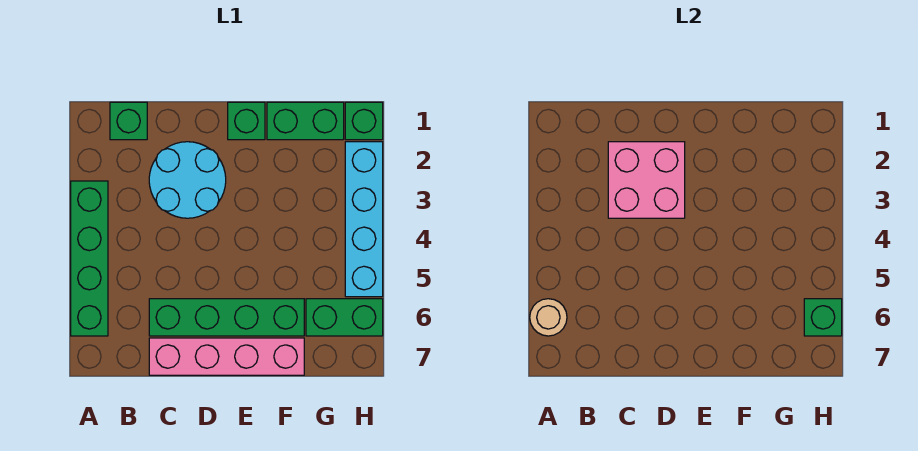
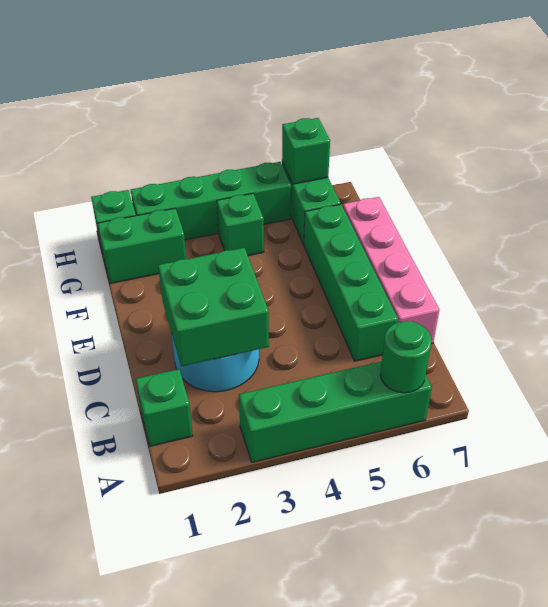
tan round brick A6 level 2 -> green round brick A6 level 2
pink brick C2:D3 level 2 -> green brick C2:D3 level 2
green brick E1 level 1 -> green brick G4 level 1
green brick F1:G1 level 1 -> green brick G1:G2 level 1
cyan brick H2:H5 level 1 -> green brick H2:H5 level 1

